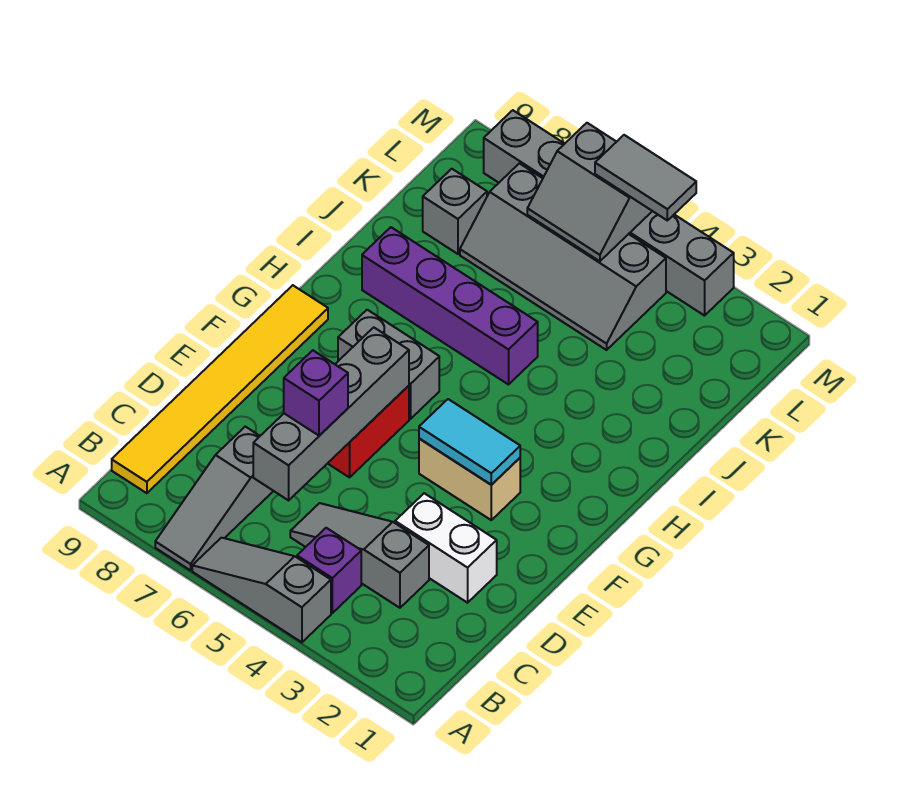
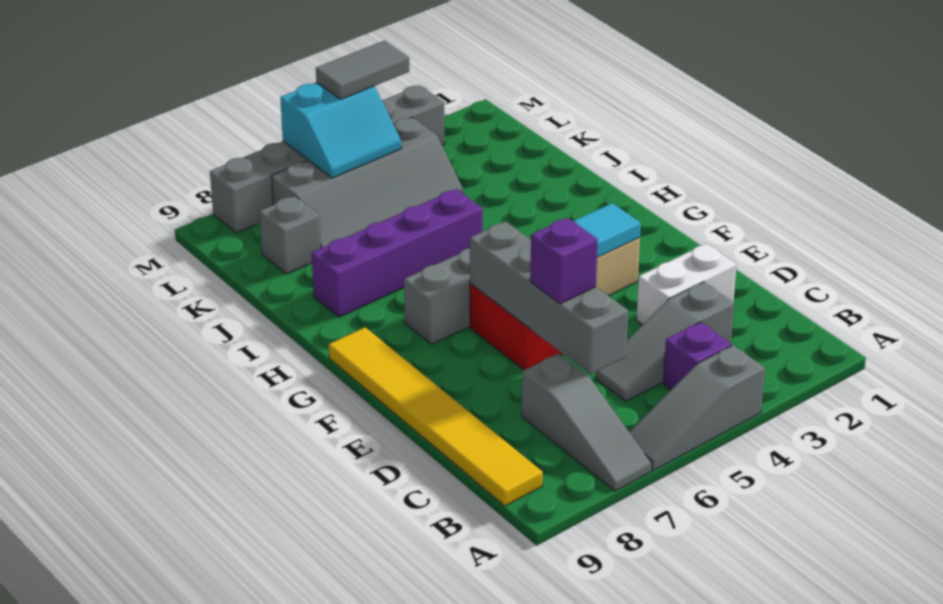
grey slope L5:M6 level 2 top M -> cyan slope L5:M6 level 2 top M

